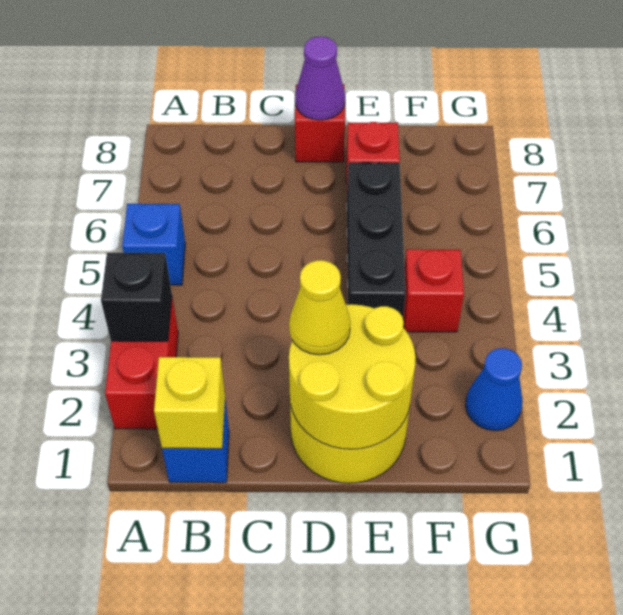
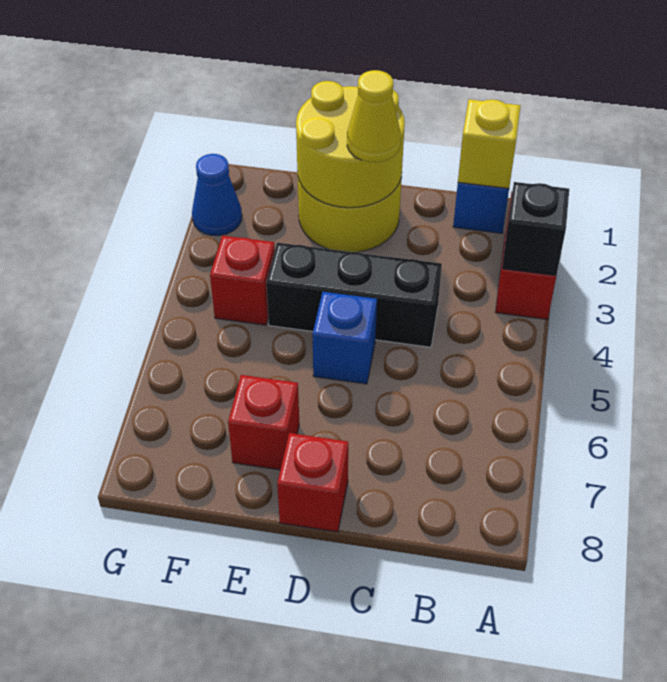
blue brick A5 level 1 -> blue brick D5 level 1
purple cone D8 level 2 -> none
black brick E4:E6 level 1 -> black brick C4:E4 level 1

